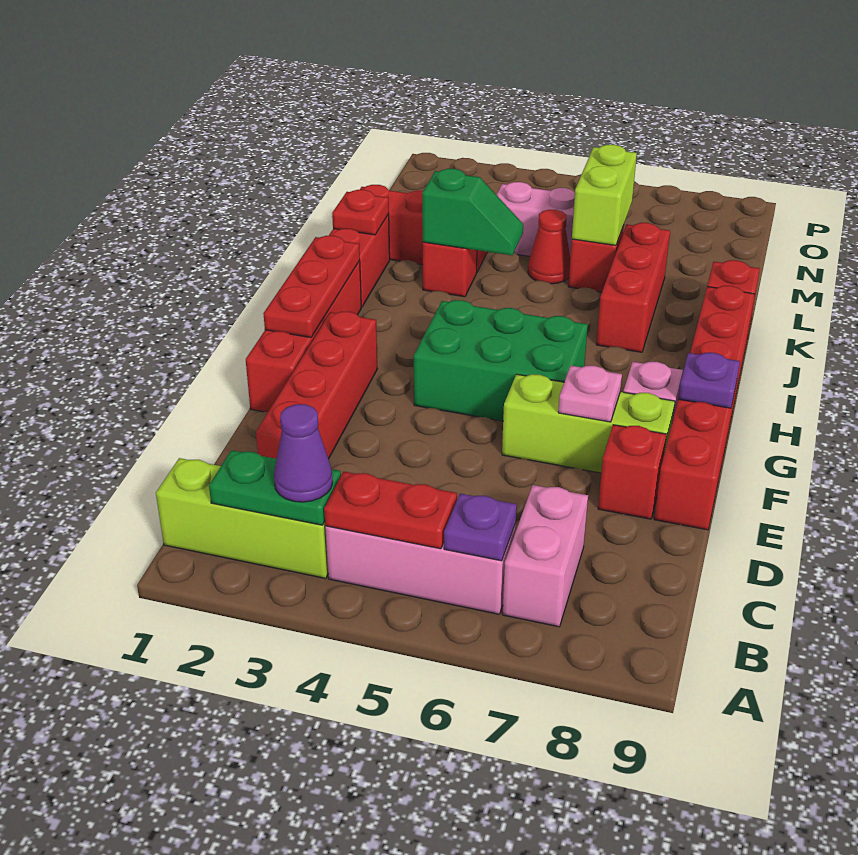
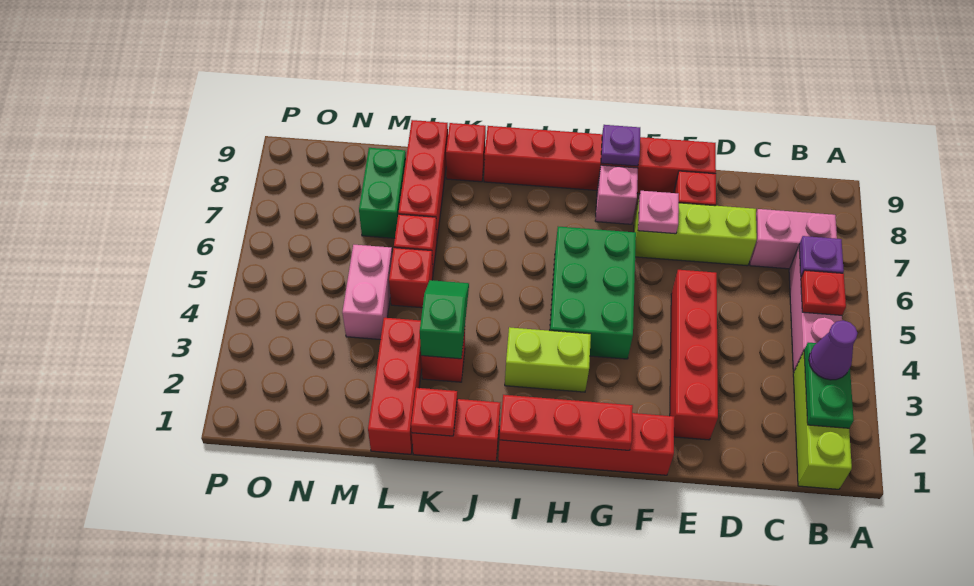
red plate B4:B5 level 2 -> red plate B5 level 2
red brick D2:G2 level 1 -> red brick E2:E5 level 1
lime brick F6:F8 level 1 -> lime brick D7:F7 level 1
red brick J7:L7 level 1 -> red brick L7:L9 level 1
red cone L5 level 1 -> red brick L5 level 1
lime brick L6:M6 level 2 -> lime brick H3:I3 level 1
none -> green brick M7:M8 level 1

